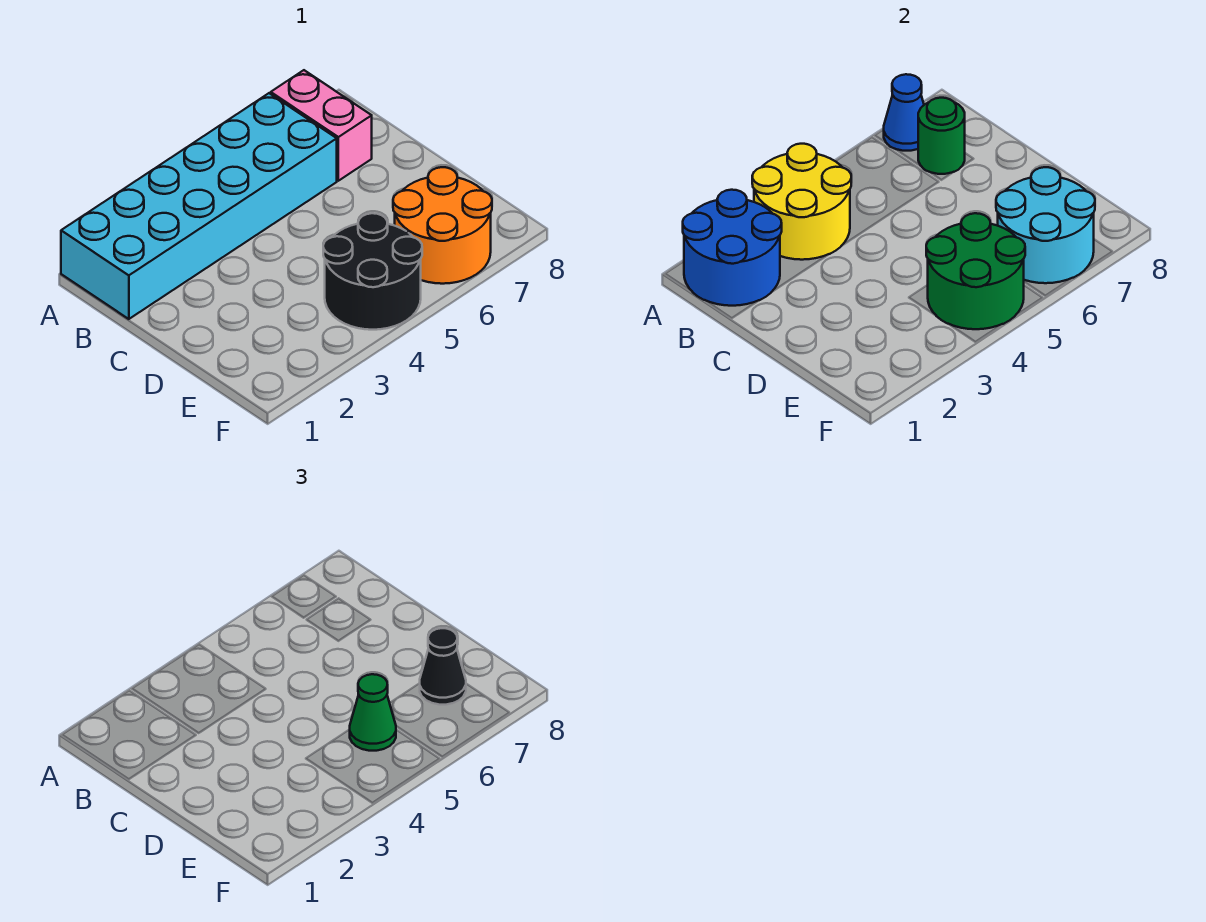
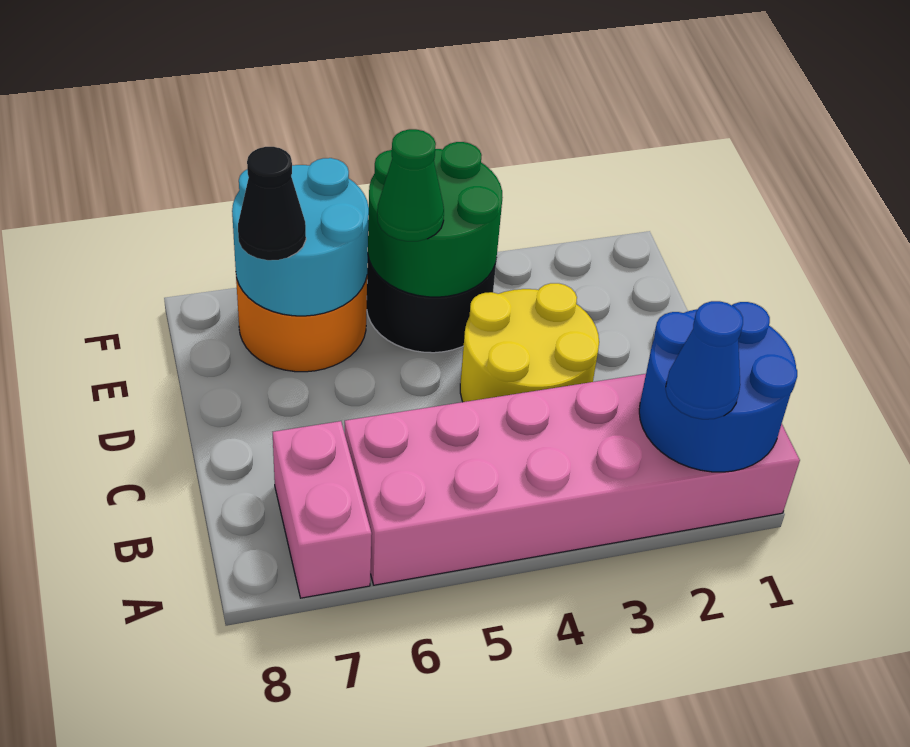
cyan brick A1:B6 level 1 -> pink brick A1:B6 level 1
yellow round brick A3:B4 level 2 -> yellow round brick C3:D4 level 1
blue cone A7 level 2 -> blue cone A2 level 3
green round brick B7 level 2 -> none

